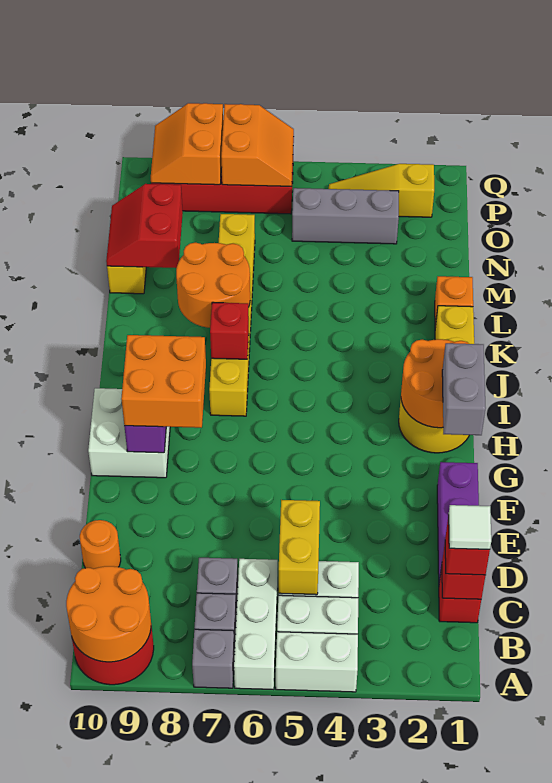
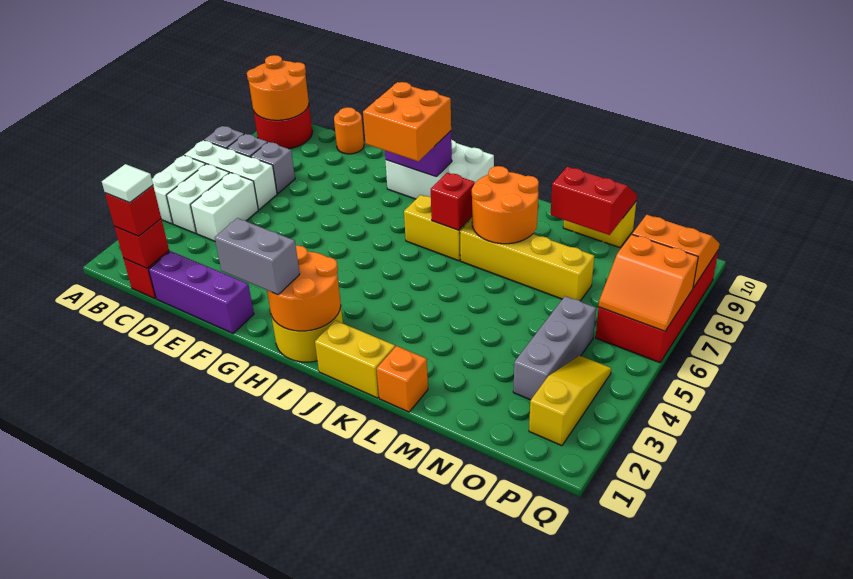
yellow brick C5:D5 level 2 -> none
white brick G9:H10 level 1 -> white brick G9:I10 level 1

